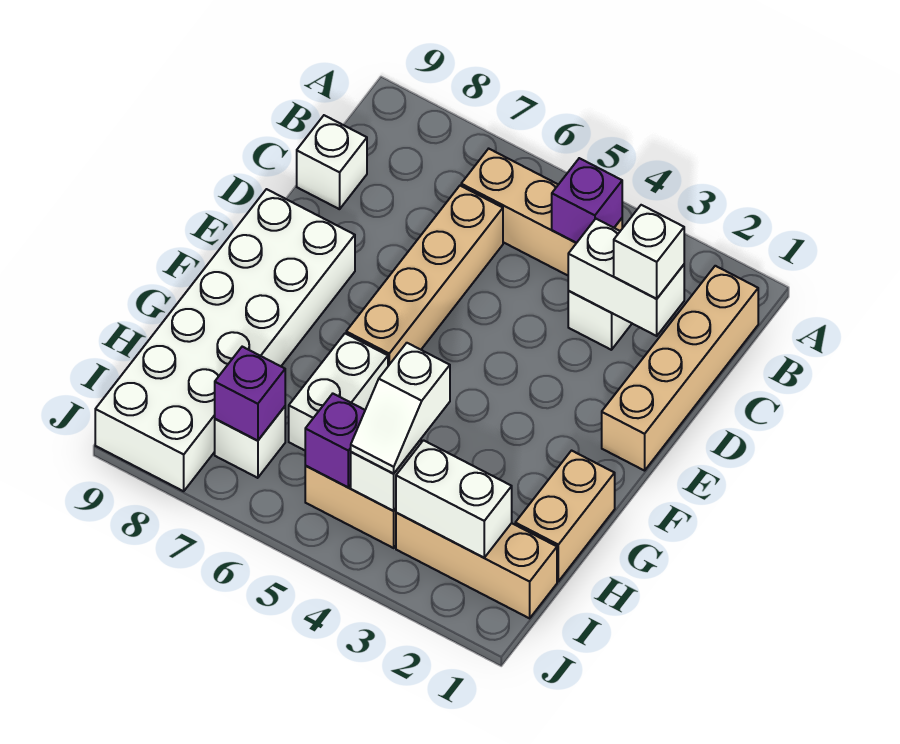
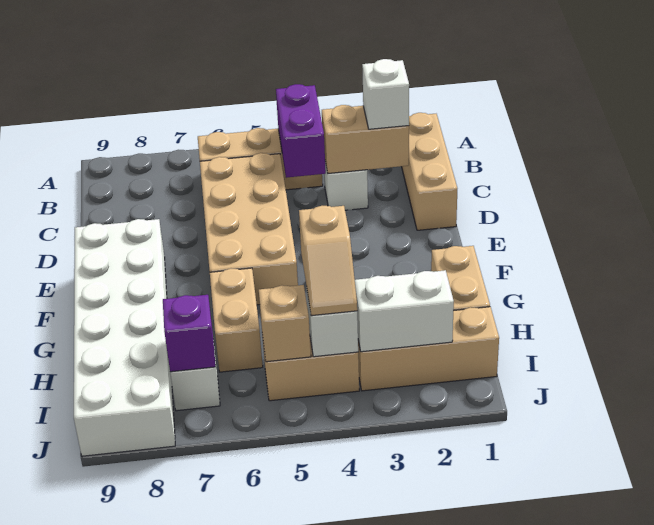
tan brick B1:E1 level 1 -> tan brick B1:D1 level 1
purple brick B4 level 2 -> purple brick B4:C4 level 2
white brick C2:C3 level 2 -> tan brick C2:C3 level 2
tan brick C6:F6 level 1 -> tan brick C5:F6 level 1
white brick C9 level 1 -> none
white brick G6:H6 level 1 -> tan brick G6:H6 level 1
white slope H4:I4 level 3 top H -> tan slope H4:I4 level 3 top H
purple brick I5 level 2 -> tan brick I5 level 2

